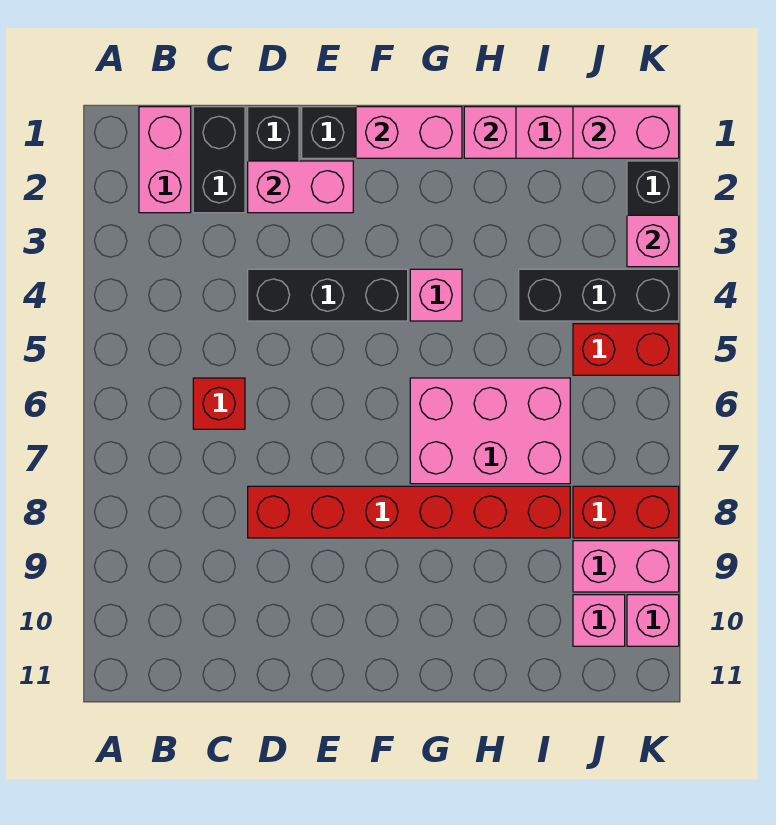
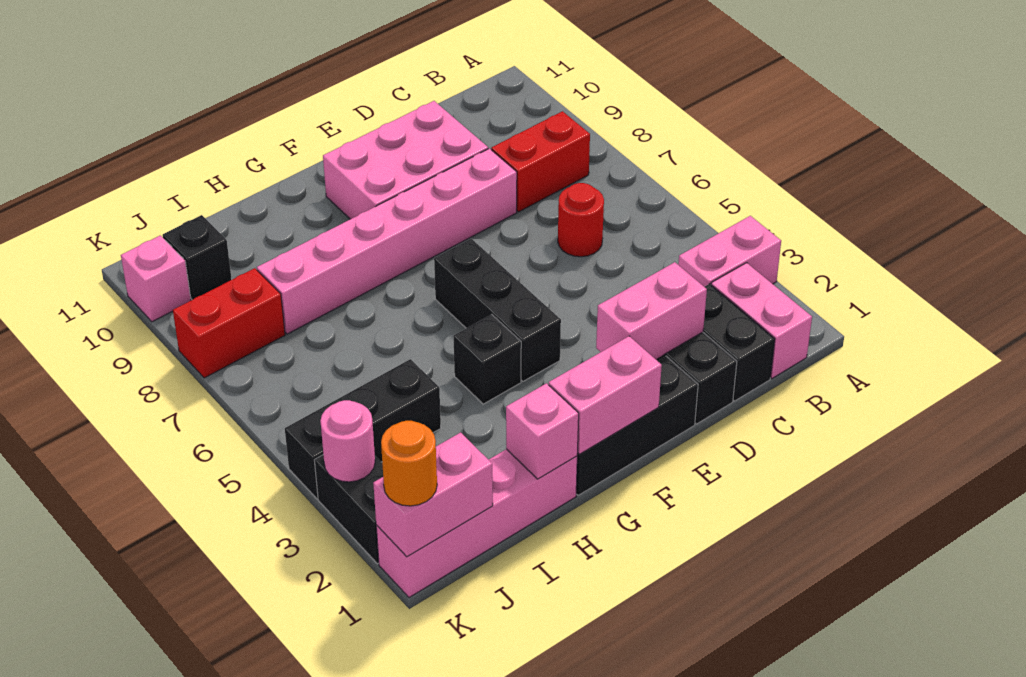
red brick C6 level 1 -> red round brick C6 level 1
black brick D4:F4 level 1 -> black brick F4:F6 level 1
red brick D8:I8 level 1 -> pink brick D8:I8 level 1
pink brick G4 level 1 -> black brick G4 level 1
pink brick G6:I7 level 1 -> pink brick D9:F10 level 1
red brick J5:K5 level 1 -> red brick B8:C8 level 1
pink brick J9:K9 level 1 -> pink brick A3:B3 level 1
pink brick J10 level 1 -> black brick J10 level 1
none -> orange round brick K1 level 3
pink brick K3 level 2 -> pink round brick K3 level 2

